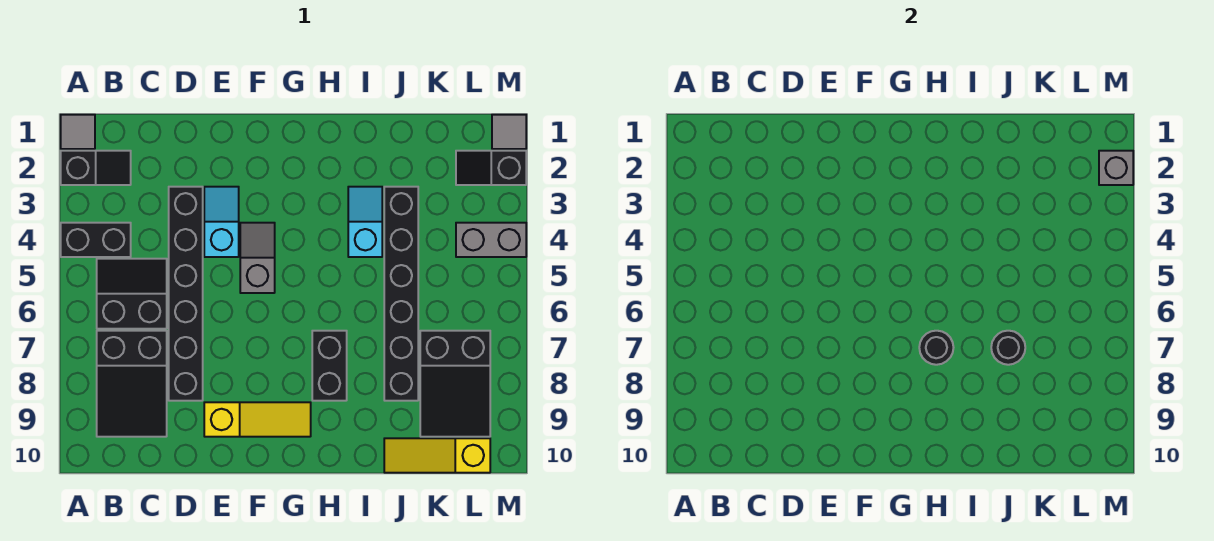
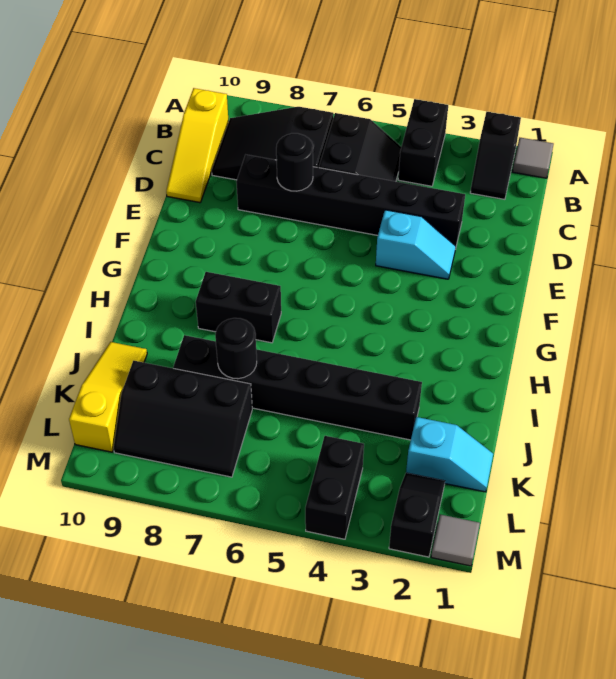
yellow slope E9:G9 level 1 top E -> yellow slope B10:D10 level 1 top B
grey slope F4:F5 level 1 top 5 -> none
black round brick H7 level 2 -> black round brick D7 level 2
cyan slope I3:I4 level 1 top 4 -> cyan slope K1:K2 level 1 top 2
black slope K7:L9 level 1 top 7 -> black slope K7:L9 level 1 top K
grey brick L4:M4 level 1 -> black brick L4:M4 level 1
grey brick M2 level 2 -> none

